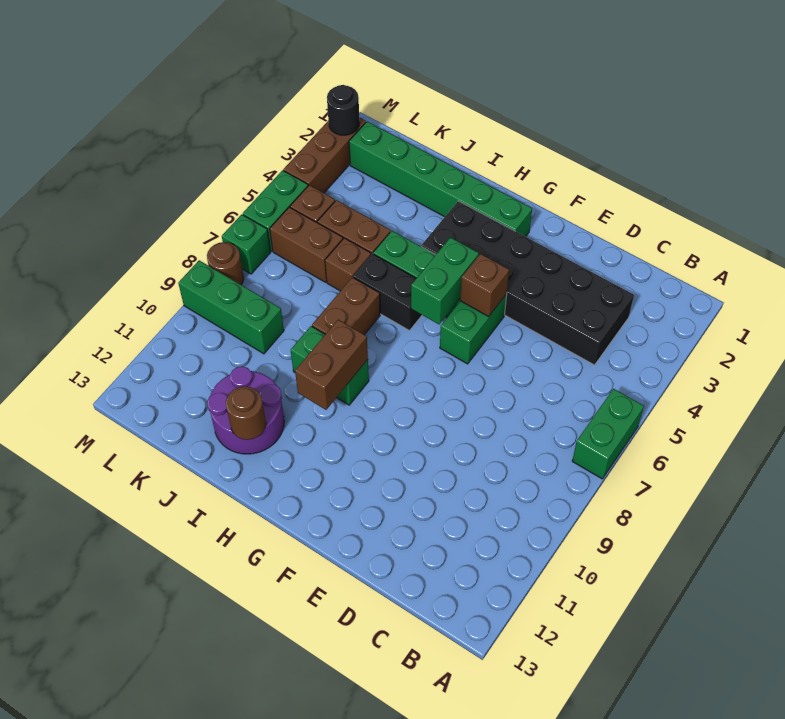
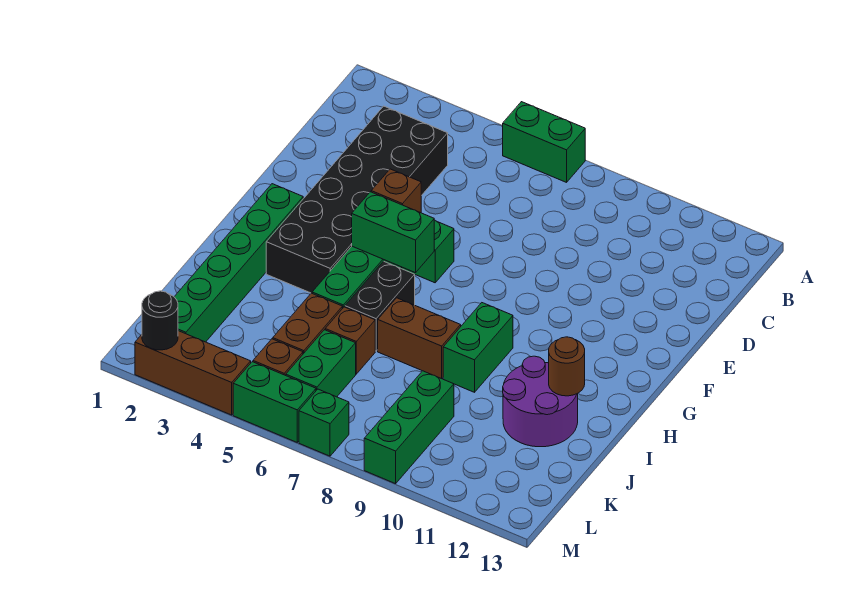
brown brick H9:H10 level 2 -> none
brown brick K6:L6 level 1 -> green brick K6:L6 level 1
brown round brick M8 level 1 -> none

